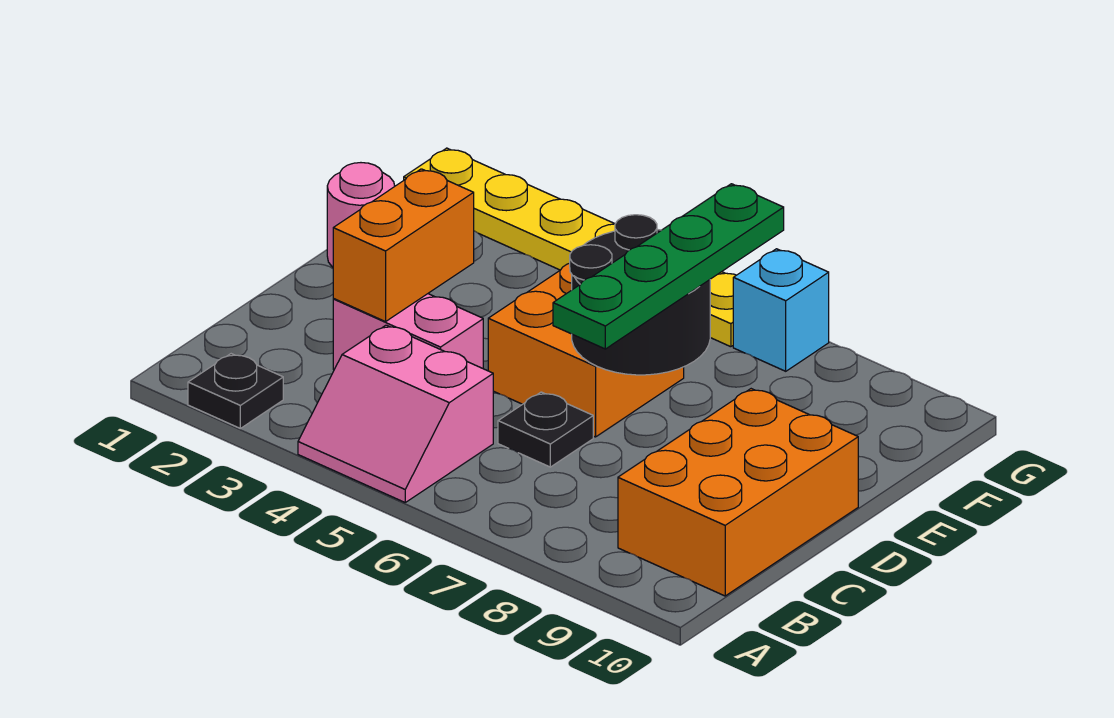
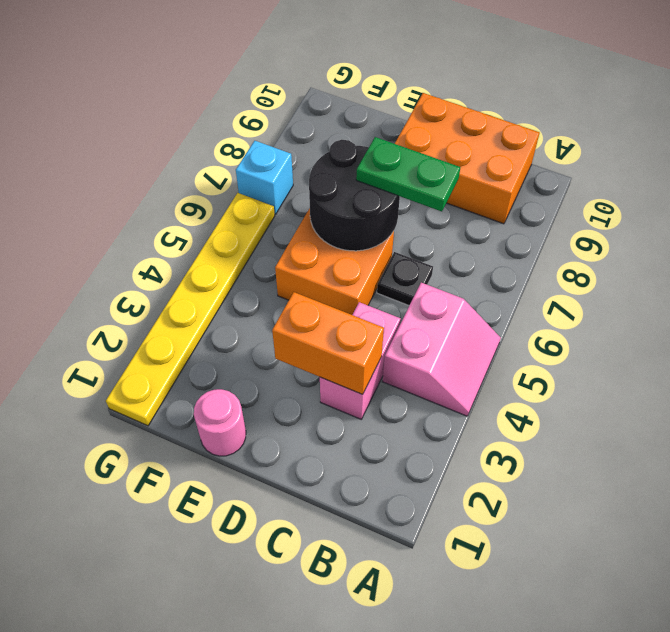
black plate A2 level 1 -> none
green plate C7:F7 level 3 -> green plate C7:D7 level 3

